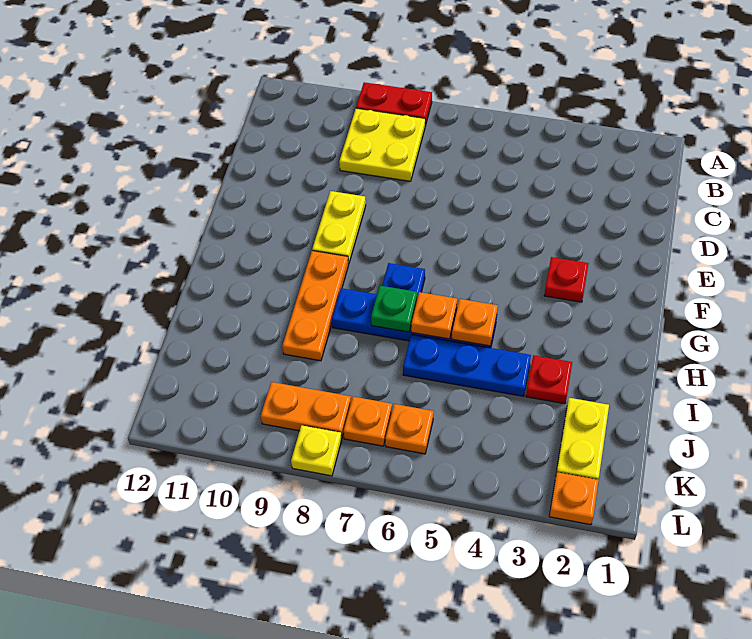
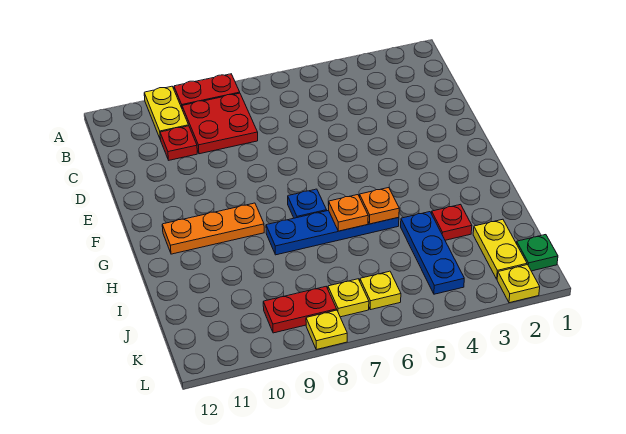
yellow plate B8:C9 level 1 -> red plate B8:C9 level 1
yellow plate E9:F9 level 1 -> yellow plate A10:B10 level 1
red plate F3 level 1 -> red plate C10 level 1
orange plate G9:I9 level 1 -> orange plate G9:G11 level 1
green plate H7 level 2 -> green plate K1 level 1
blue plate I4:I6 level 1 -> blue plate I4:K4 level 1
orange plate K6 level 1 -> yellow plate K6 level 1
orange plate K7 level 1 -> yellow plate K7 level 1
orange plate K8:K9 level 1 -> red plate K8:K9 level 1
orange plate L2 level 1 -> yellow plate L2 level 1

